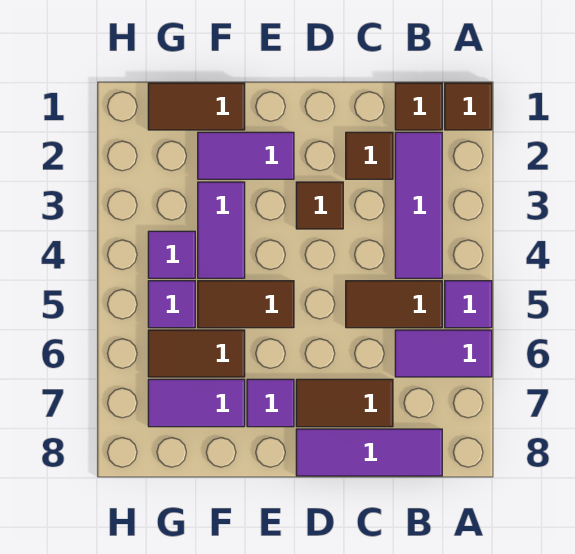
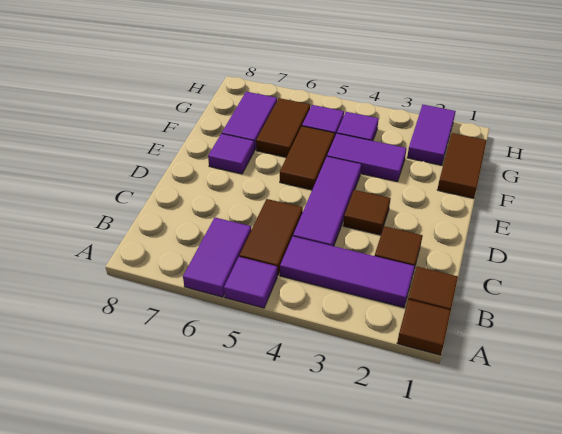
purple tile B8:D8 level 1 -> purple tile C4:E4 level 1
brown tile C7:D7 level 1 -> none
purple tile E2:F2 level 1 -> purple tile G2:H2 level 1

